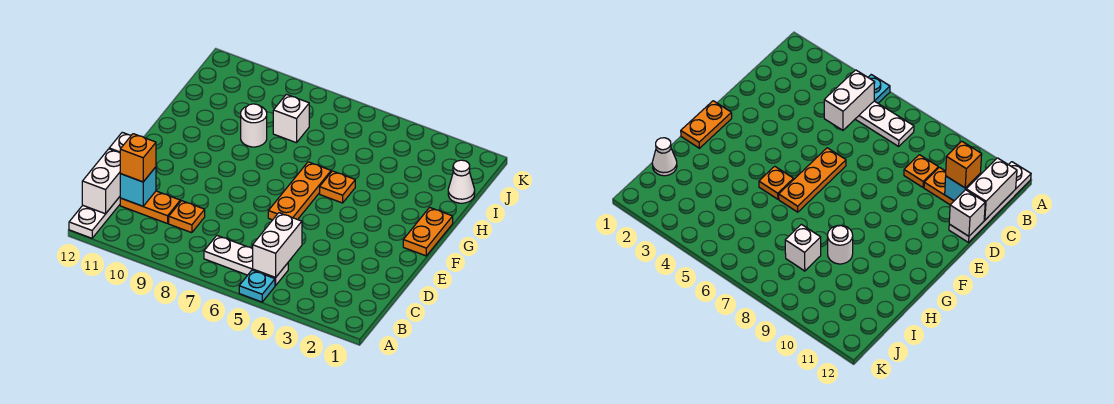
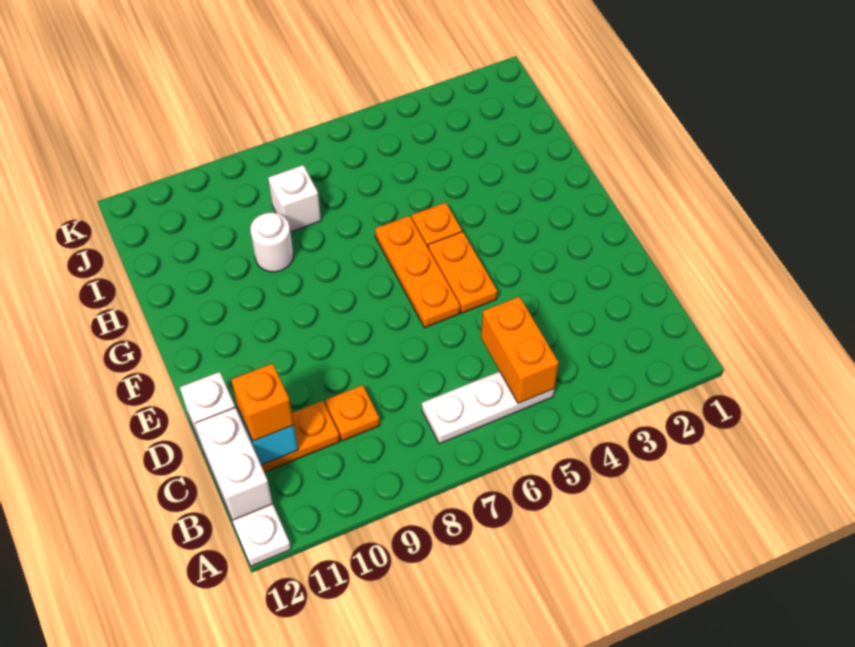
cyan plate A5 level 1 -> none
white brick B5:C5 level 2 -> orange brick B5:C5 level 2
orange plate F1:G1 level 1 -> orange plate E5:F5 level 1
white cone I1 level 1 -> none

